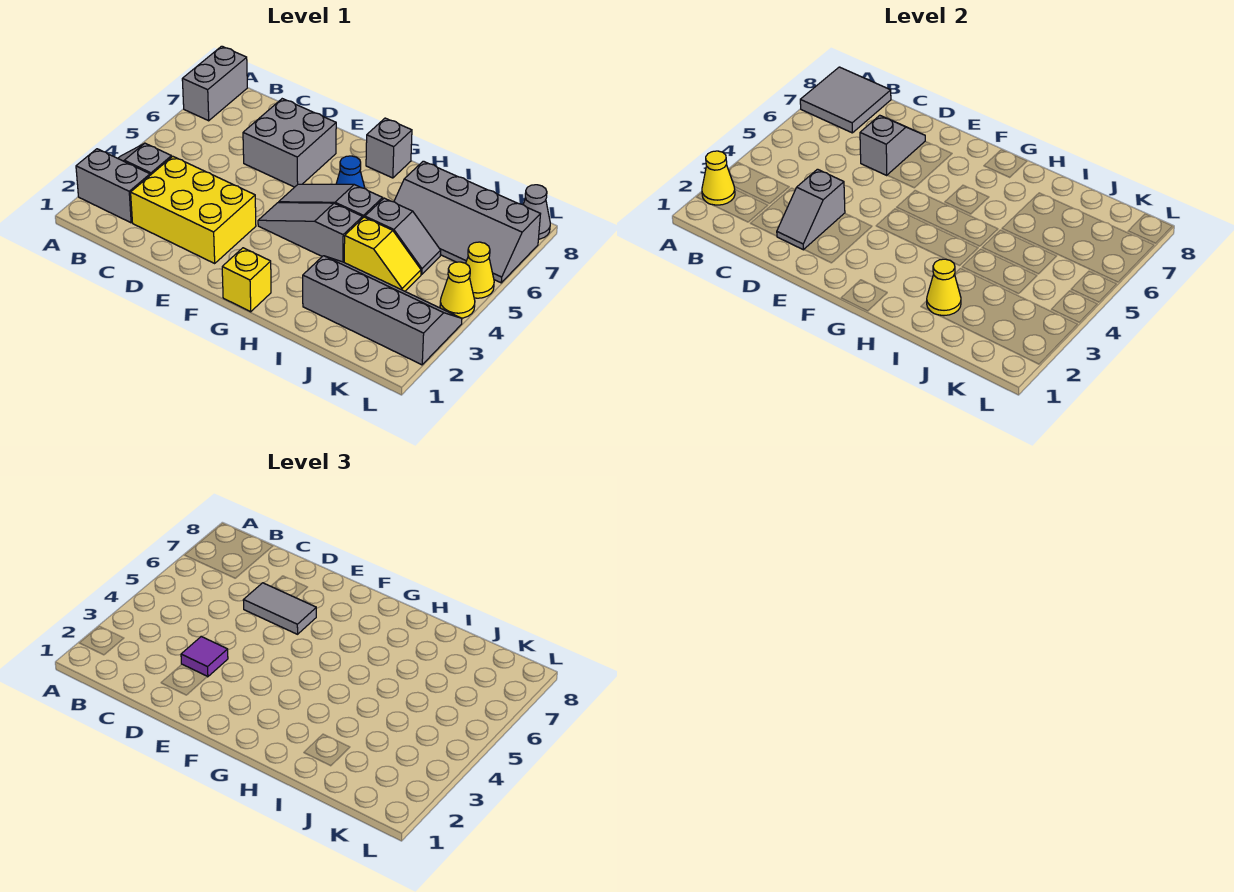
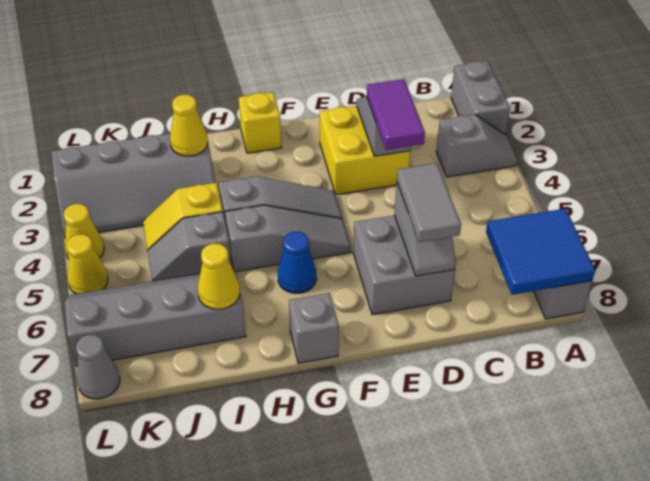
grey brick A2:B2 level 1 -> grey brick A1:A2 level 1
yellow cone A2 level 2 -> yellow cone I7 level 2
grey tile A7:B8 level 2 -> blue tile A7:B8 level 2
yellow brick C2:E3 level 1 -> yellow brick D2:E3 level 1
purple tile D3 level 3 -> purple tile D3:D4 level 3
grey tile D6:E6 level 3 -> grey tile D6:D7 level 3

